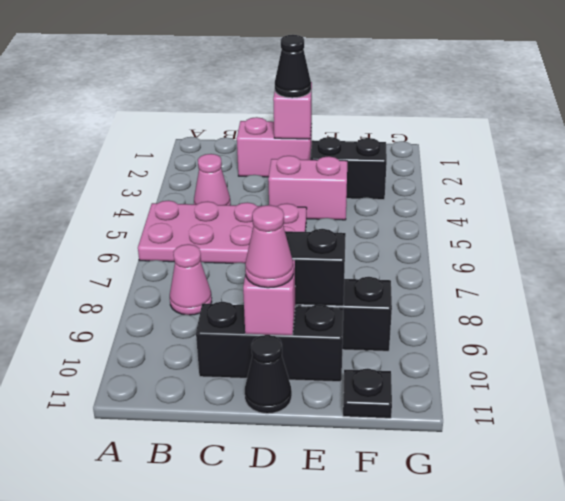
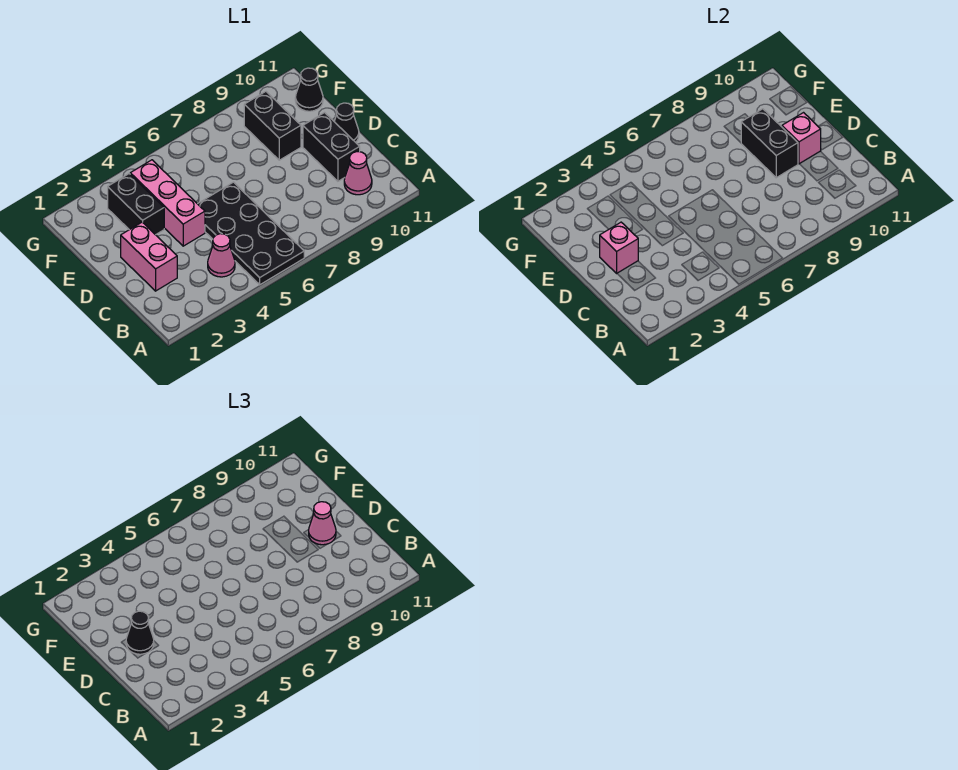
pink plate A5:D6 level 1 -> black plate A5:D6 level 1
pink cone B8 level 1 -> pink cone B10 level 1
black brick C10:E10 level 1 -> black brick C10:D10 level 1
pink brick D4:E4 level 1 -> pink brick D4:F4 level 1
black plate F11 level 1 -> black cone F11 level 1

